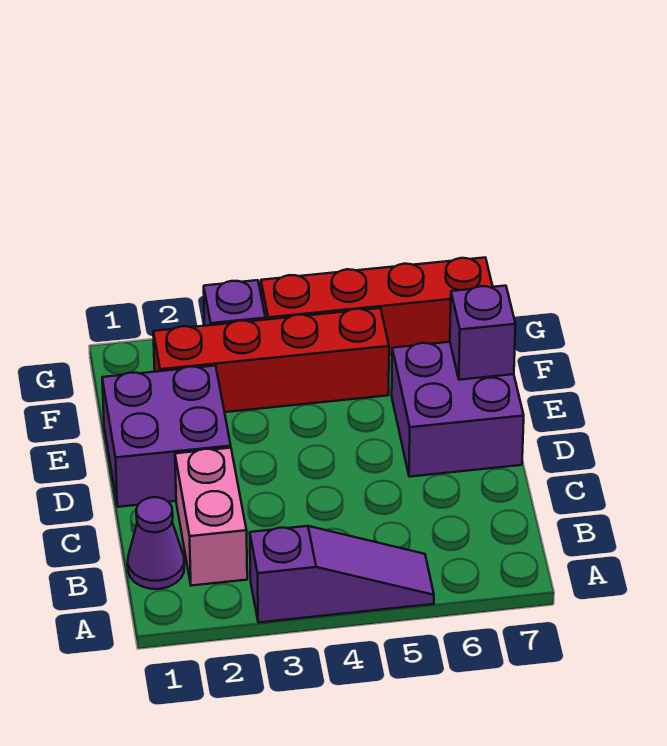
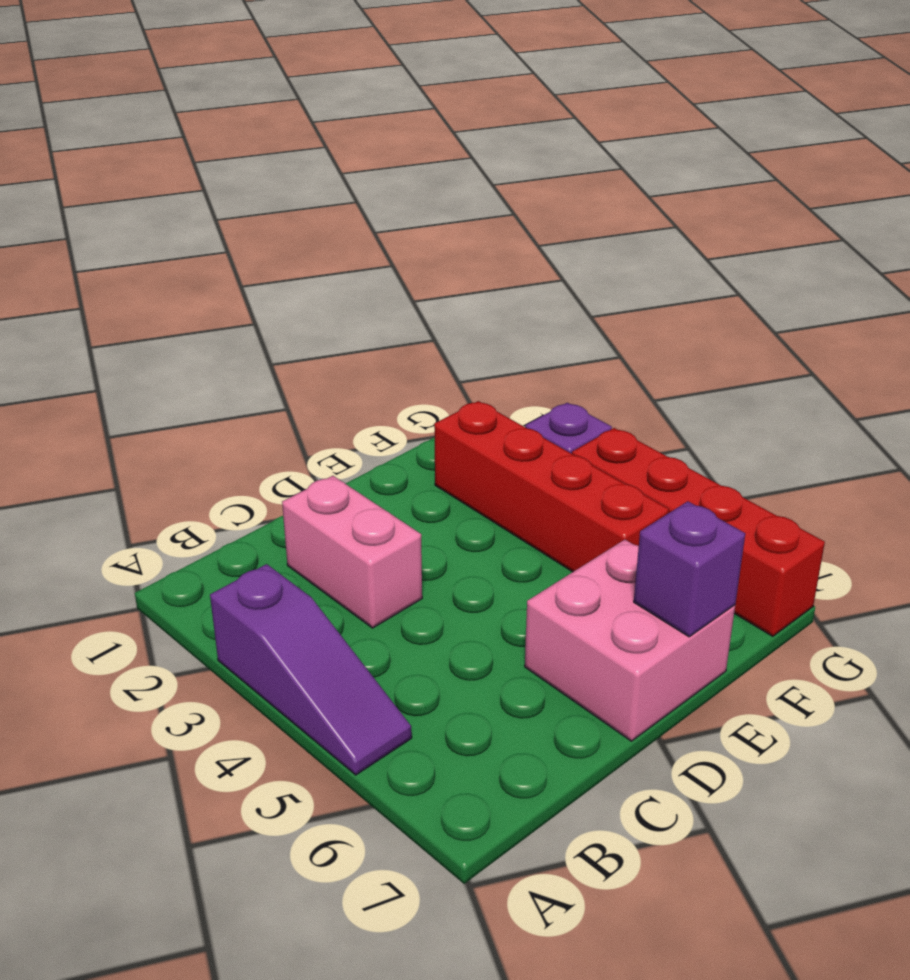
purple cone B1 level 1 -> none
pink brick B2:C2 level 1 -> pink brick C2:C3 level 1
purple brick D1:E2 level 1 -> none
purple brick D6:E7 level 1 -> pink brick D6:E7 level 1

